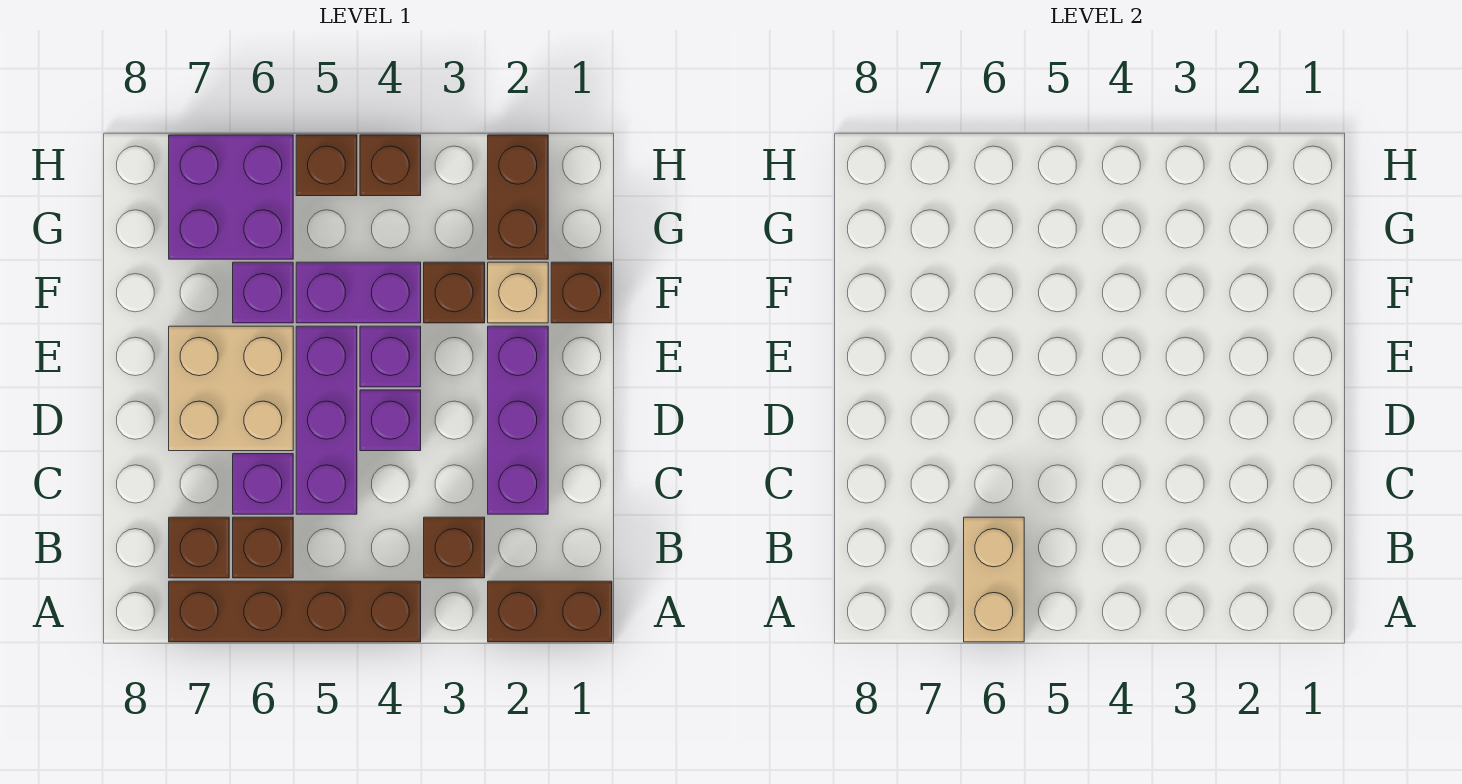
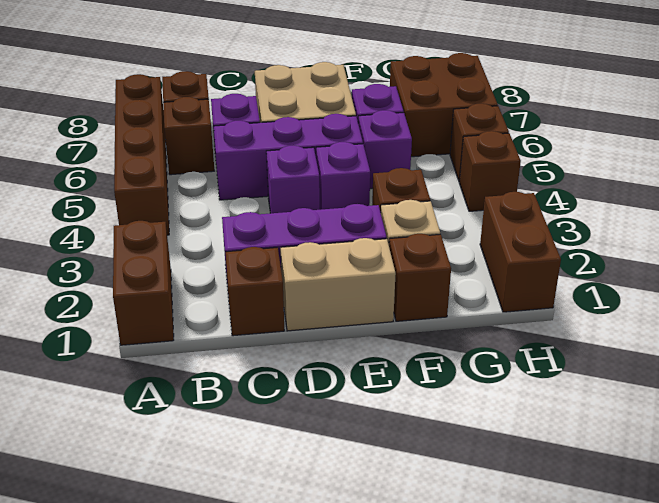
tan brick A6:B6 level 2 -> tan brick D1:E1 level 1
brown brick B3 level 1 -> brown brick C1 level 1
purple brick F4:F5 level 1 -> purple brick F5 level 1
brown brick G2:H2 level 1 -> brown brick H1:H2 level 1
purple brick G6:H7 level 1 -> brown brick G6:H7 level 1

